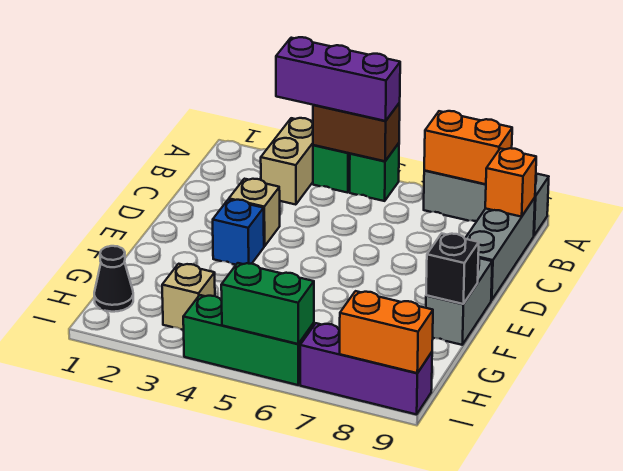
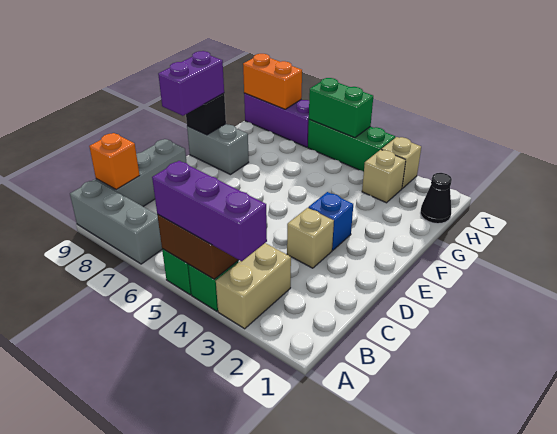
orange brick A7:A8 level 2 -> none
grey brick E9:F9 level 1 -> grey brick F8:F9 level 1
none -> purple brick E9:F9 level 3
none -> tan brick I3 level 1

